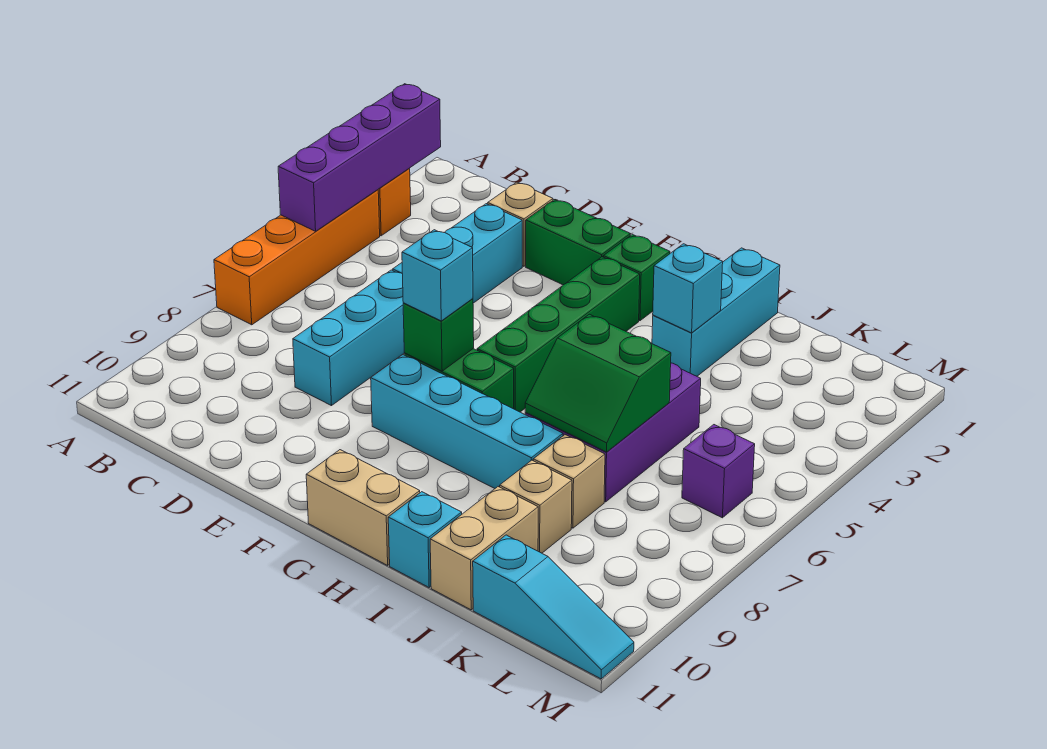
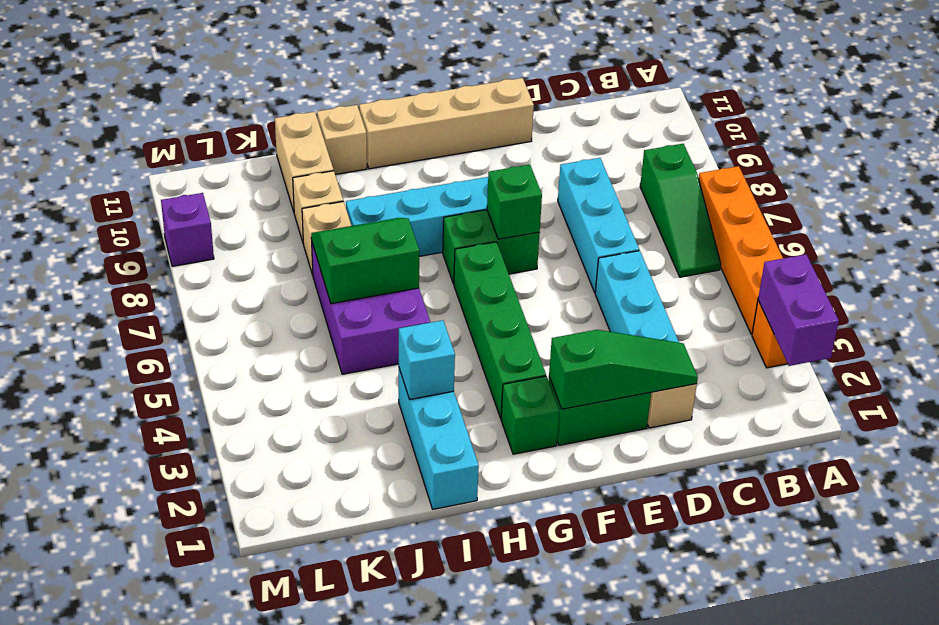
purple brick A2:A5 level 2 -> purple brick A2:A3 level 2
none -> green slope B6:B8 level 1 top 8
none -> green slope D2:F2 level 2 top F
cyan brick F7 level 3 -> none
tan brick G11:H11 level 1 -> tan brick E11:H11 level 1
cyan brick I11 level 1 -> tan brick I11 level 1
cyan slope K11:M11 level 1 top K -> none
purple brick L6 level 1 -> purple brick M9 level 1

